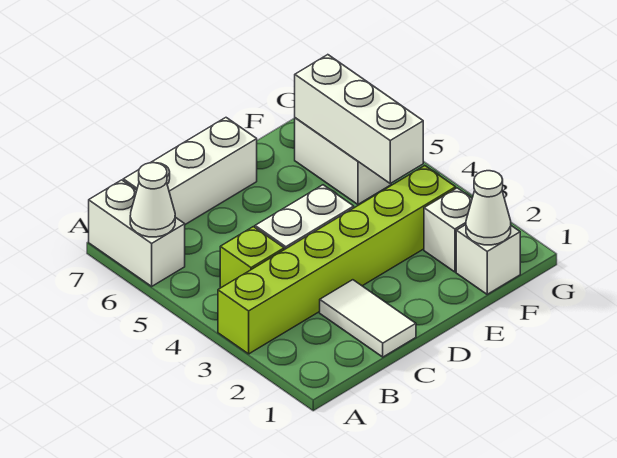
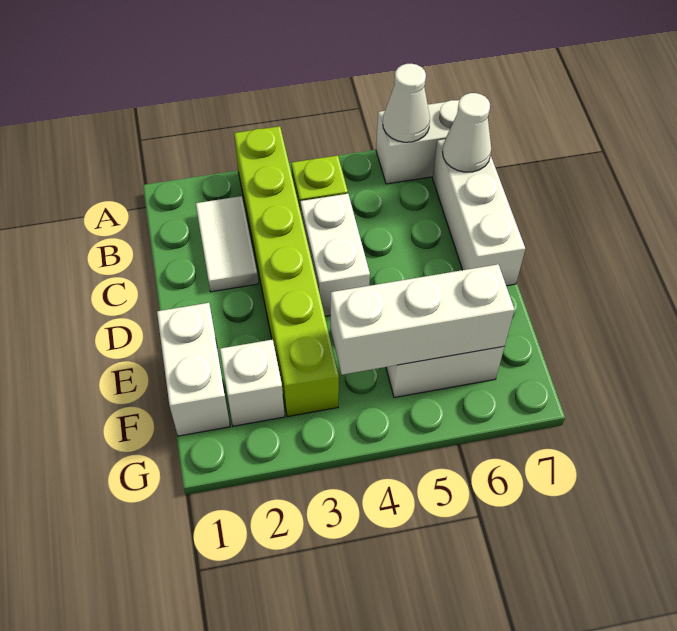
white tile C1:C2 level 1 -> white tile B2:C2 level 1
white brick F1 level 1 -> white brick E1:F1 level 1
white cone F1 level 2 -> white cone B7 level 2

